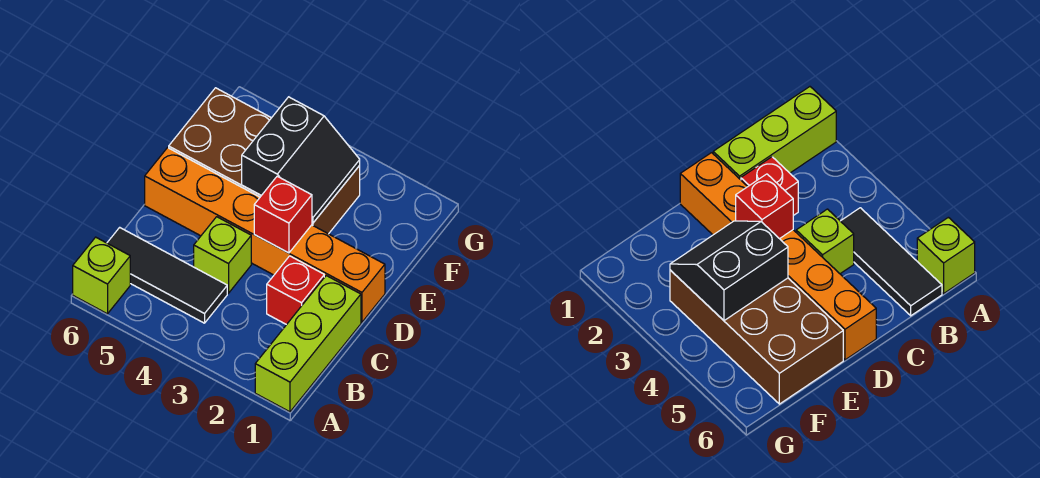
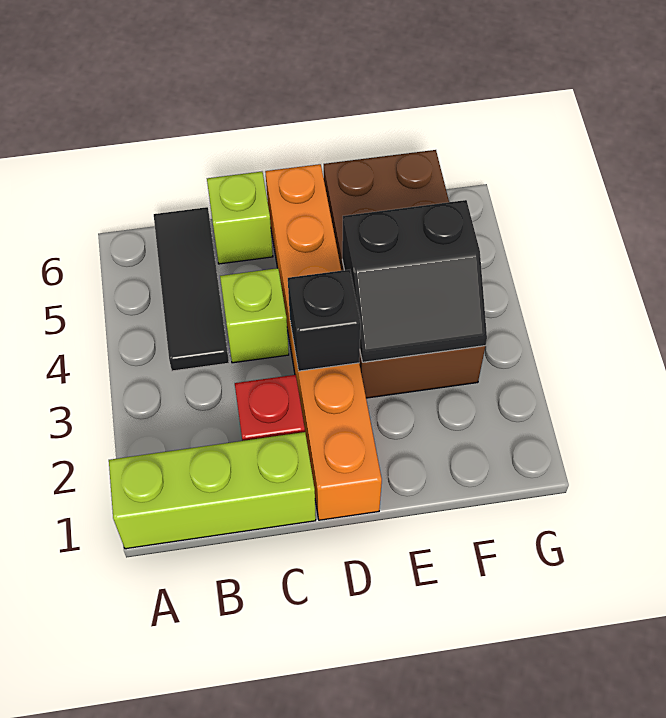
lime brick A6 level 1 -> lime brick C6 level 1
red brick D3 level 2 -> black brick D3 level 2

